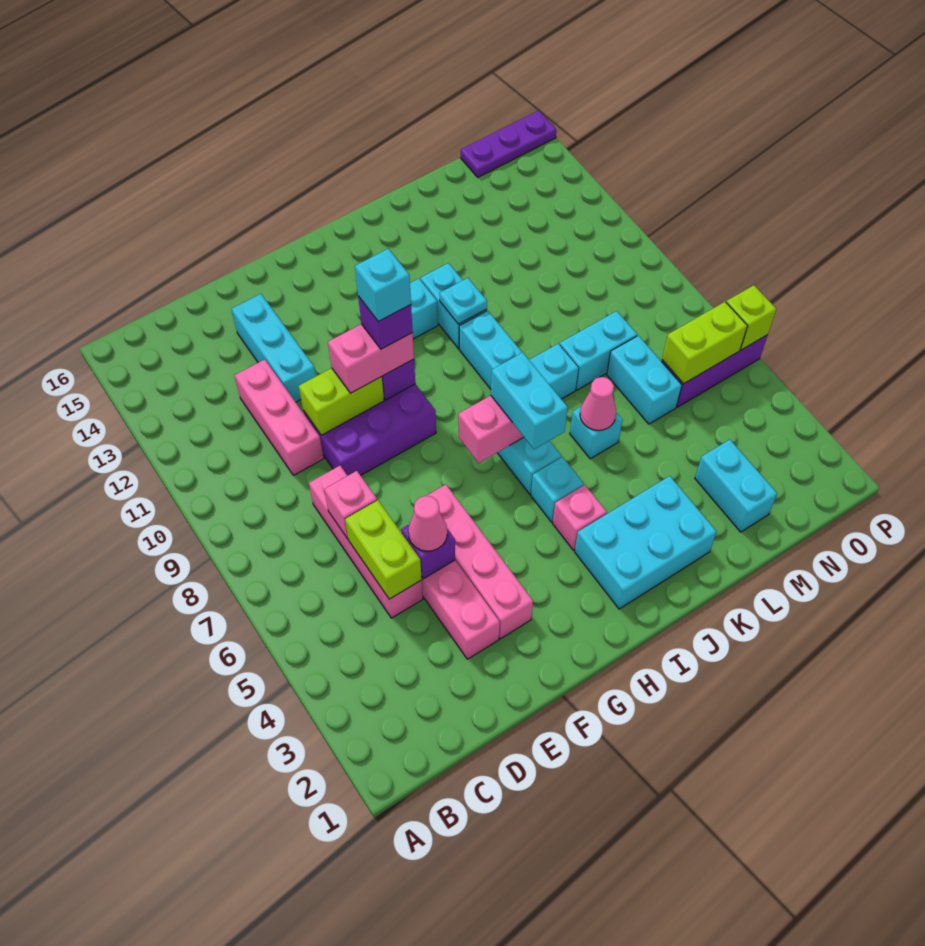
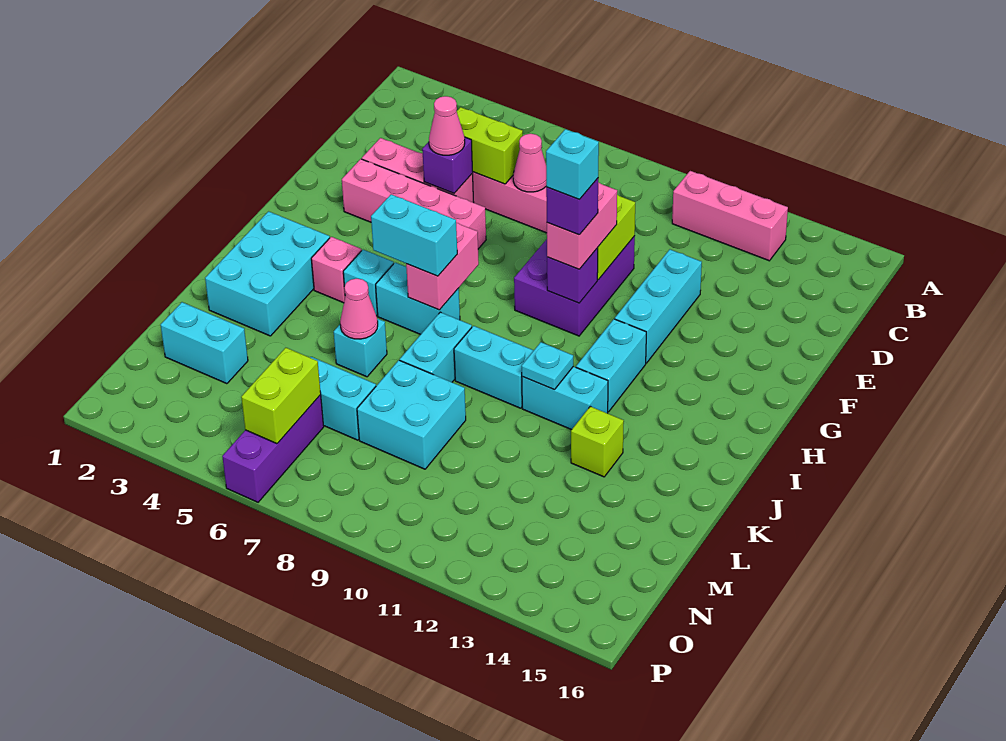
pink brick D7 level 2 -> pink cone D7 level 2
pink brick D10:D12 level 1 -> pink brick B11:B13 level 1
cyan brick E12:E14 level 1 -> cyan brick E12:G12 level 1
cyan brick L8:M8 level 1 -> cyan brick L8:M9 level 1
purple plate N16:P16 level 1 -> none
lime brick P6 level 2 -> lime brick K13 level 1

